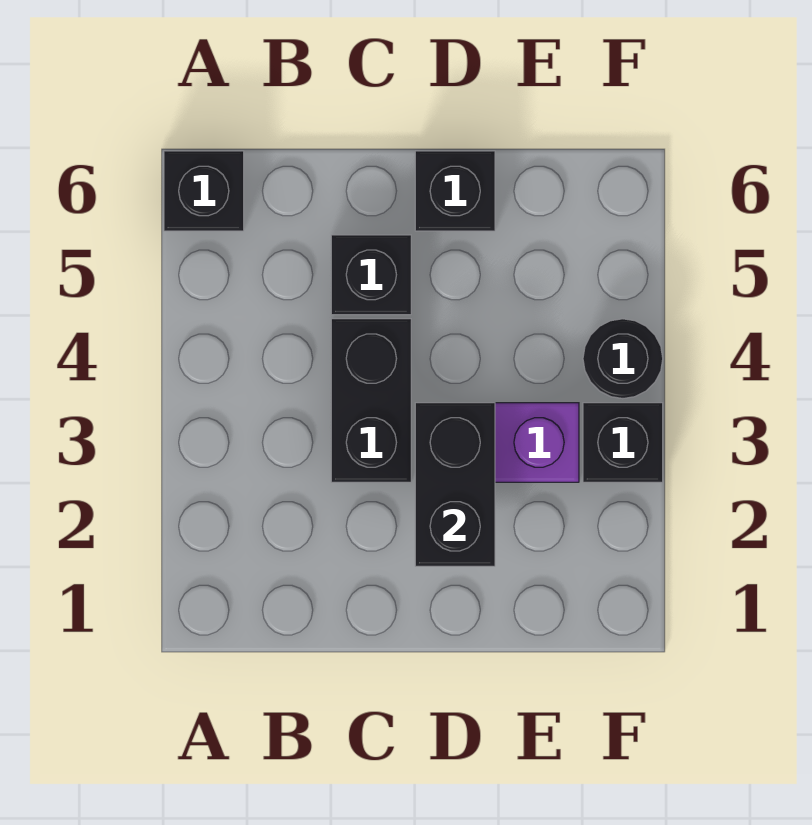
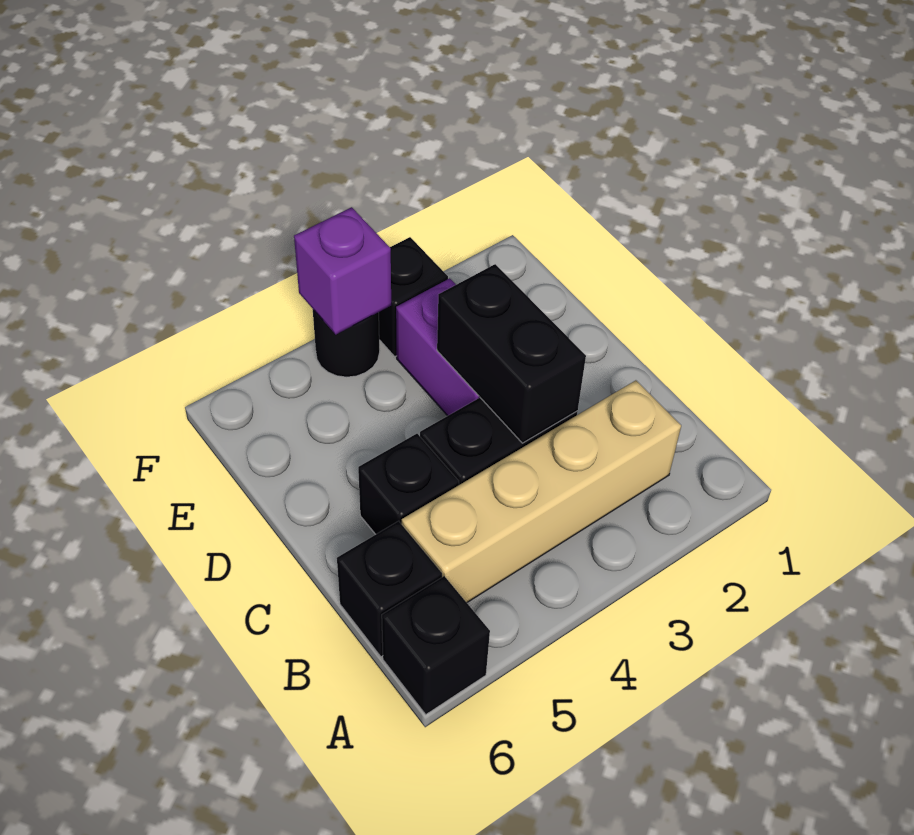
none -> tan brick B2:B5 level 1
black brick D2:D3 level 2 -> black brick C3:D3 level 2
black brick D6 level 1 -> black brick B6 level 1
none -> purple brick F4 level 2

